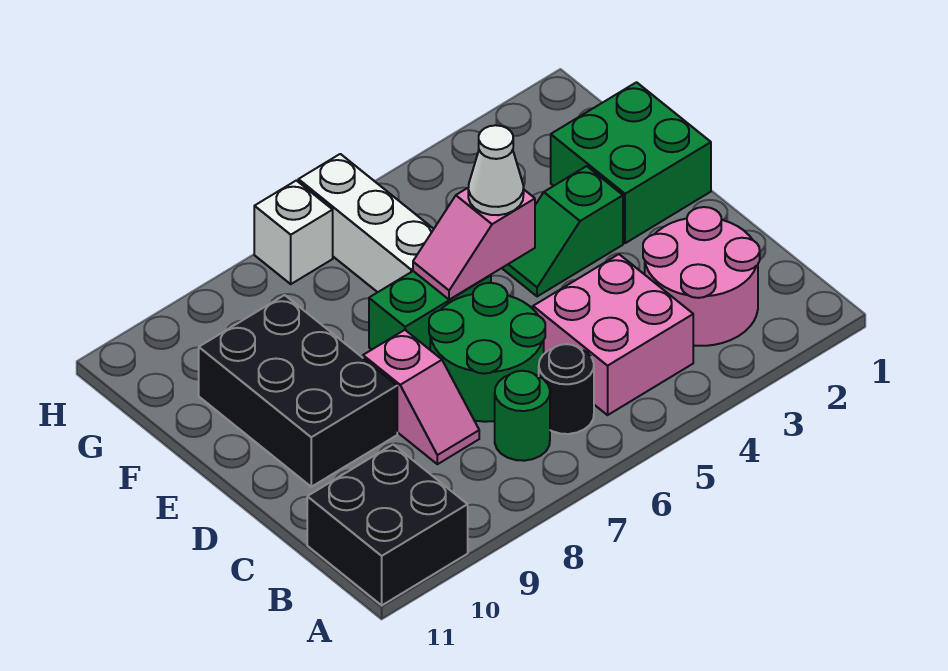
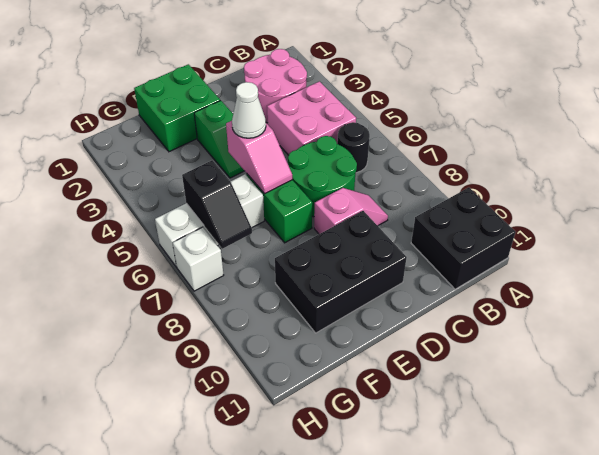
green round brick B7 level 1 -> none
none -> black slope G6:G7 level 2 top 6

